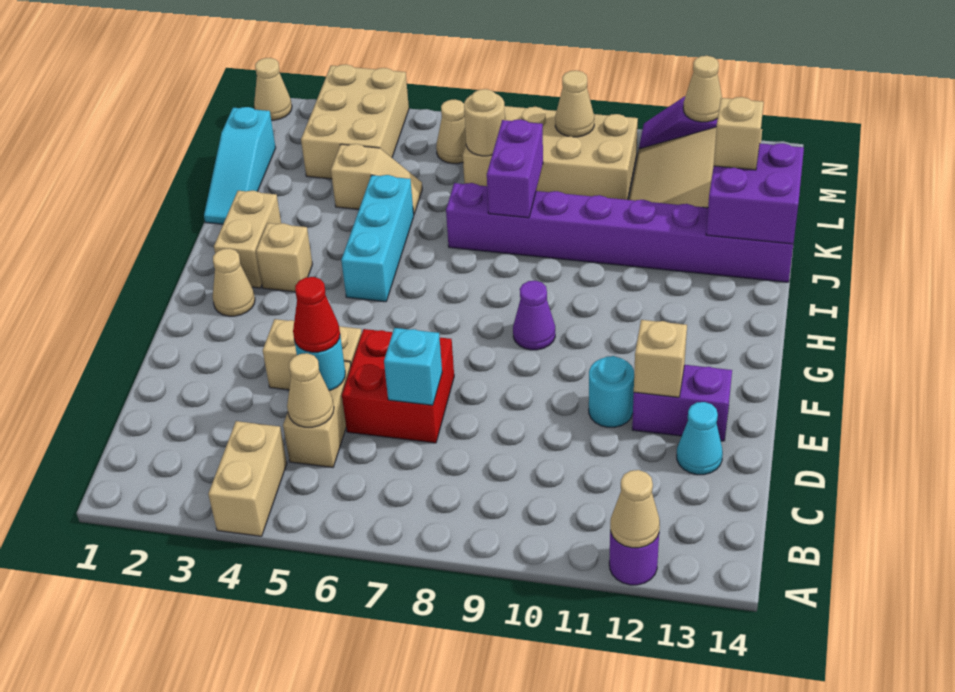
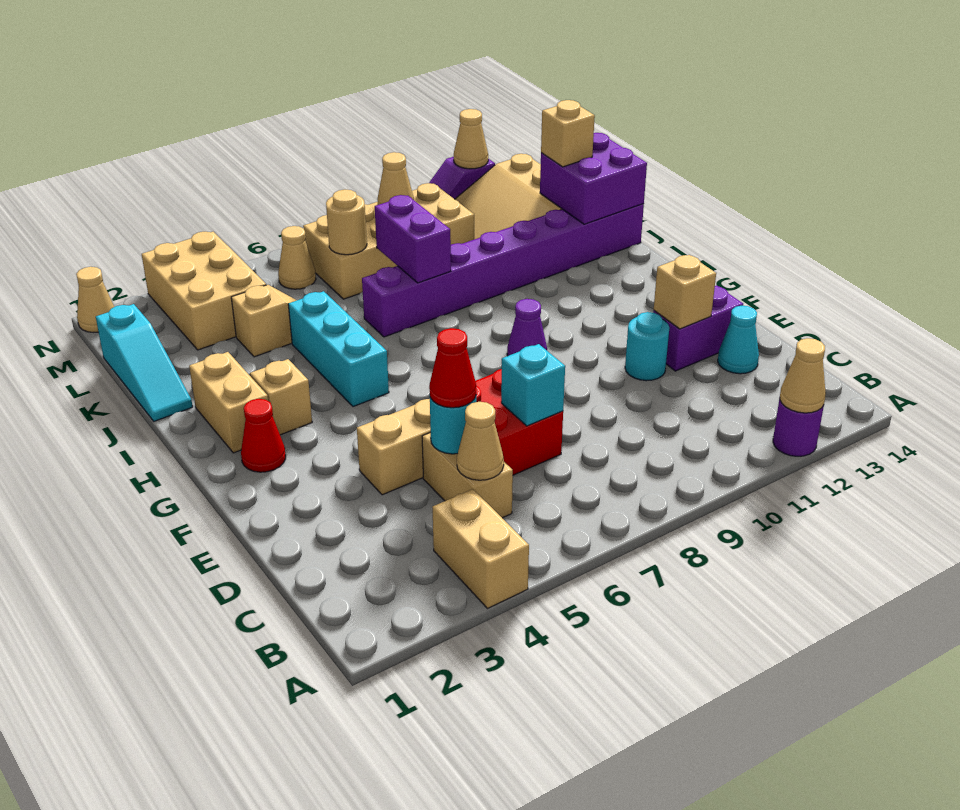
tan cone G2 level 1 -> red cone G2 level 1

